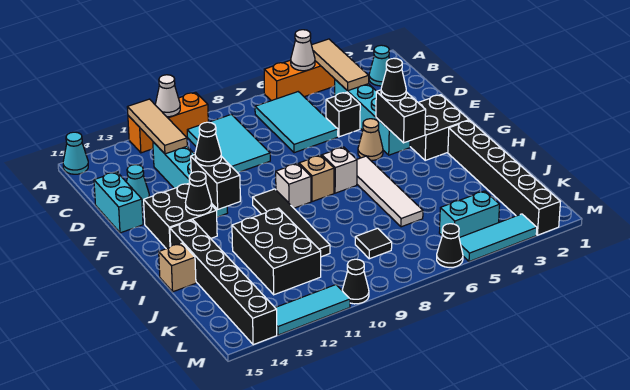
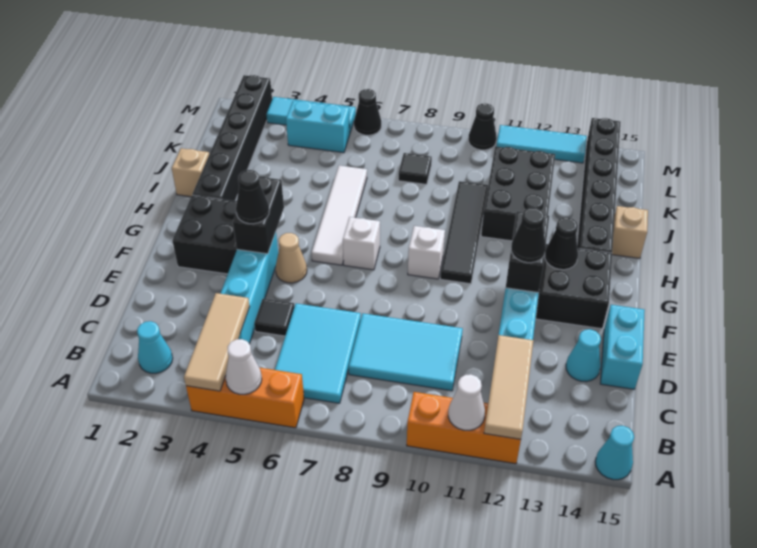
cyan tile B9:D10 level 1 -> cyan tile C8:D10 level 1
black brick D5 level 1 -> black tile D5 level 1
tan brick G8 level 1 -> tan brick I1 level 1

